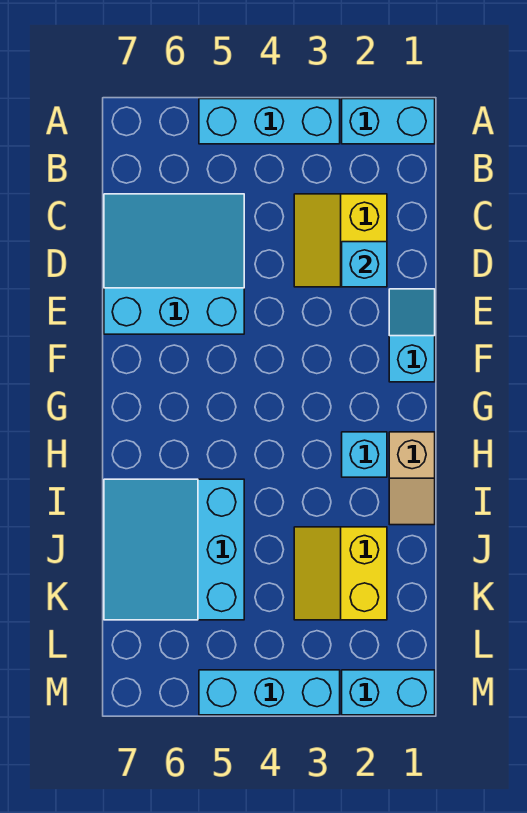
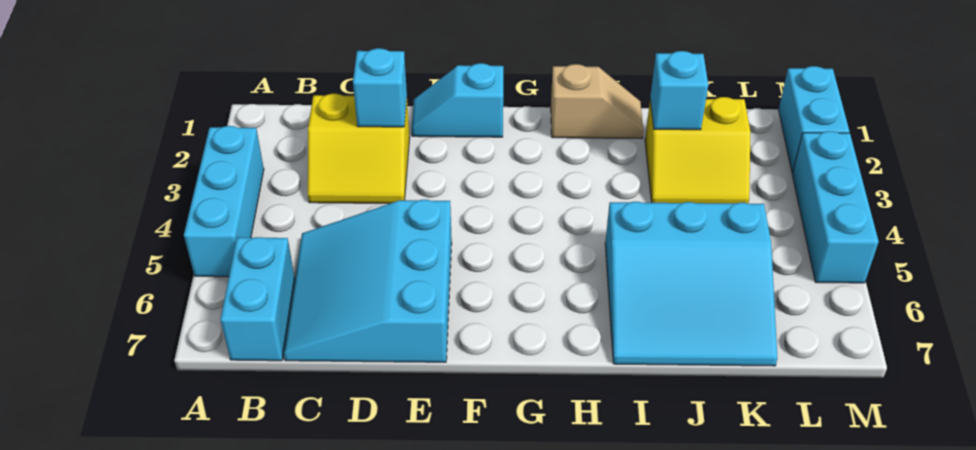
cyan brick A1:A2 level 1 -> cyan brick B6:B7 level 1
cyan brick H2 level 1 -> cyan brick J2 level 2

